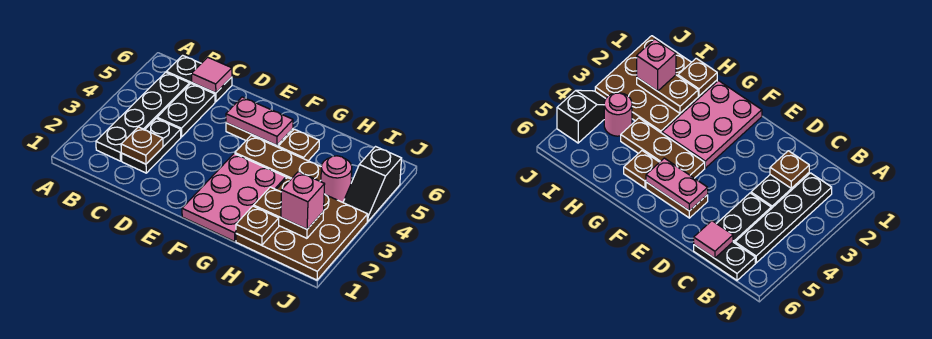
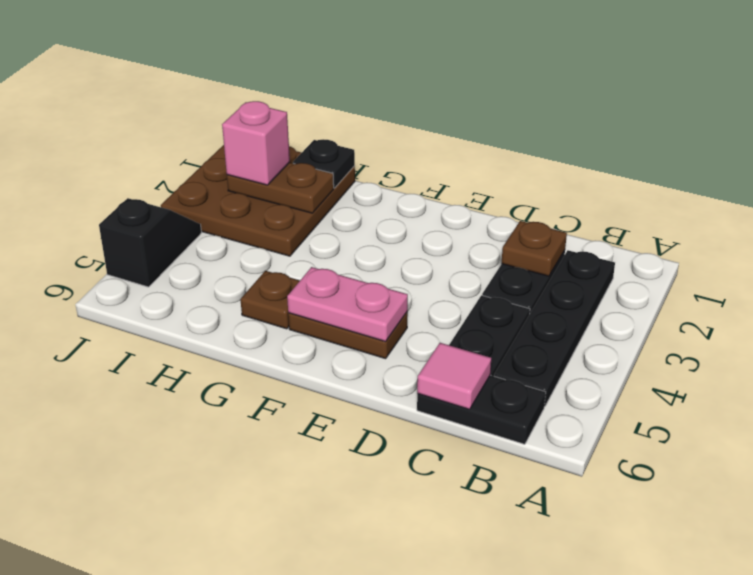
pink plate F1:G3 level 1 -> none
brown plate F4:H4 level 1 -> none
brown plate H1 level 2 -> black plate H1 level 2
pink round brick I4 level 1 -> none

